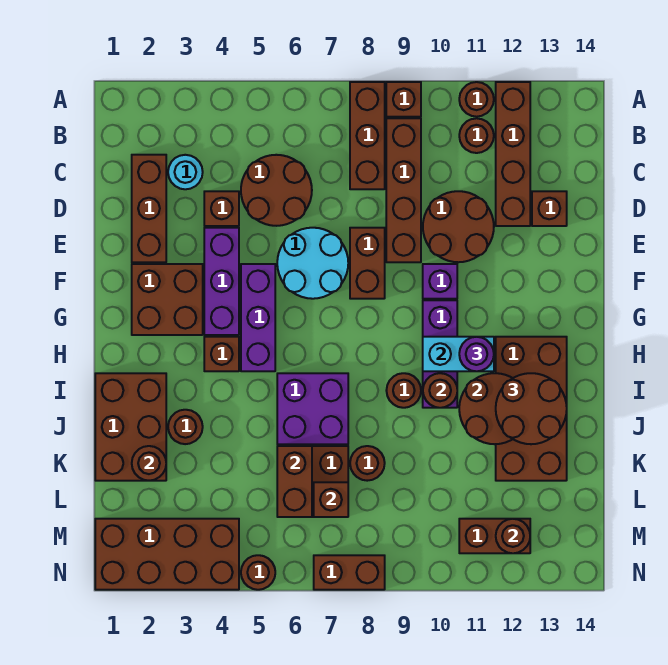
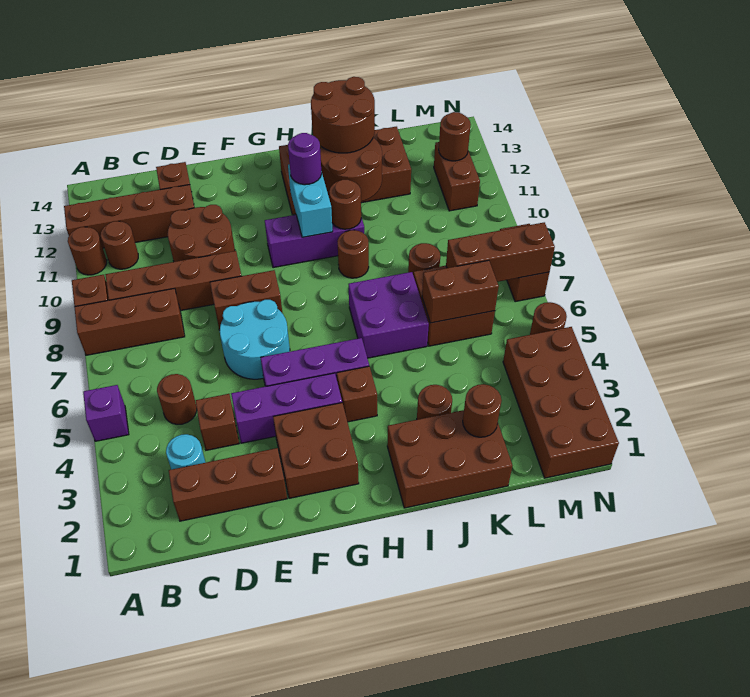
brown round brick C5:D6 level 1 -> brown round brick C5 level 1
purple brick F10 level 1 -> purple brick A5 level 1
brown brick L7 level 2 -> brown brick L7:N7 level 2

